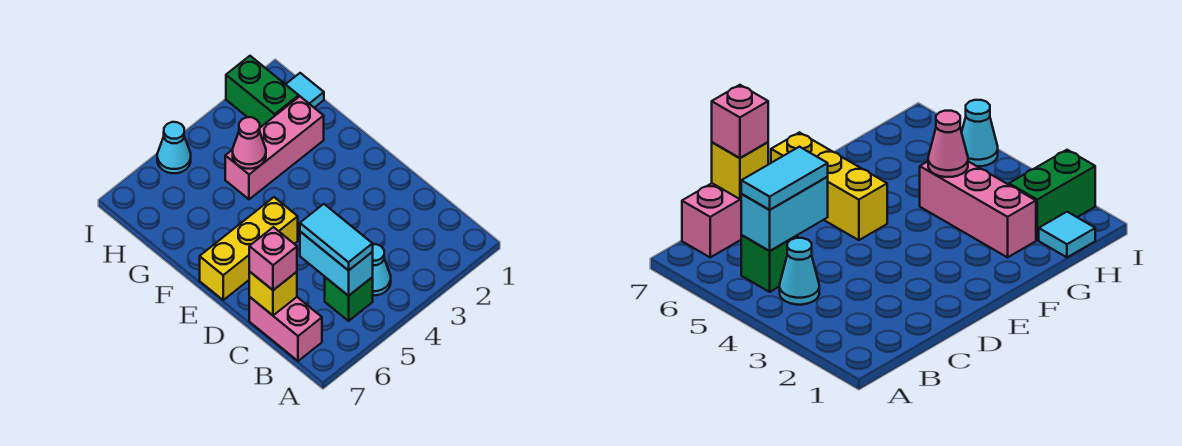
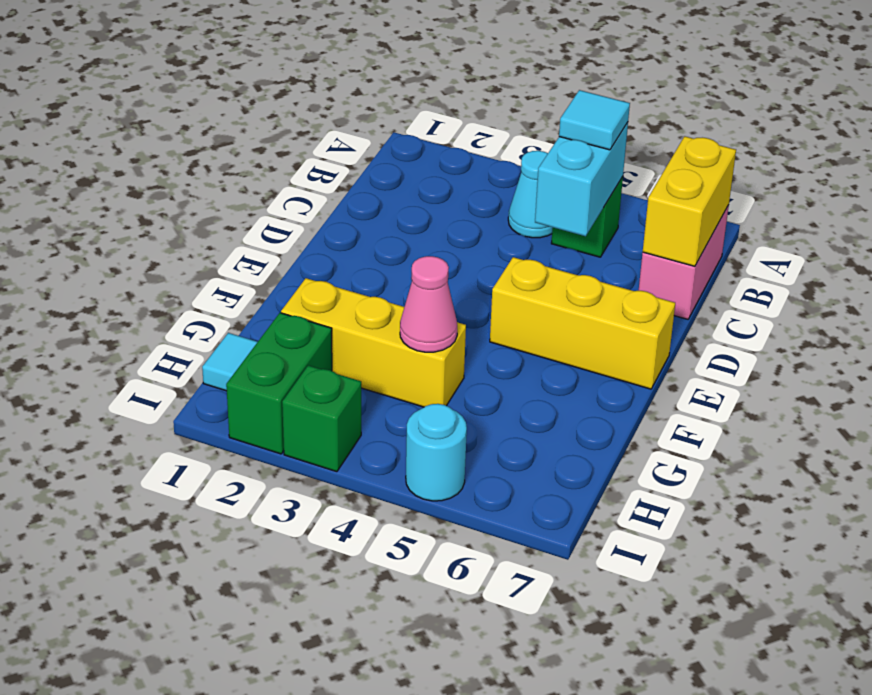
cyan tile B5:C5 level 3 -> cyan tile B5 level 3
yellow brick C7 level 2 -> yellow brick B7:C7 level 2
pink brick C7 level 3 -> none
pink brick G2:G4 level 1 -> yellow brick G2:G4 level 1
none -> green brick I3 level 1
cyan cone I5 level 1 -> cyan round brick I5 level 1

